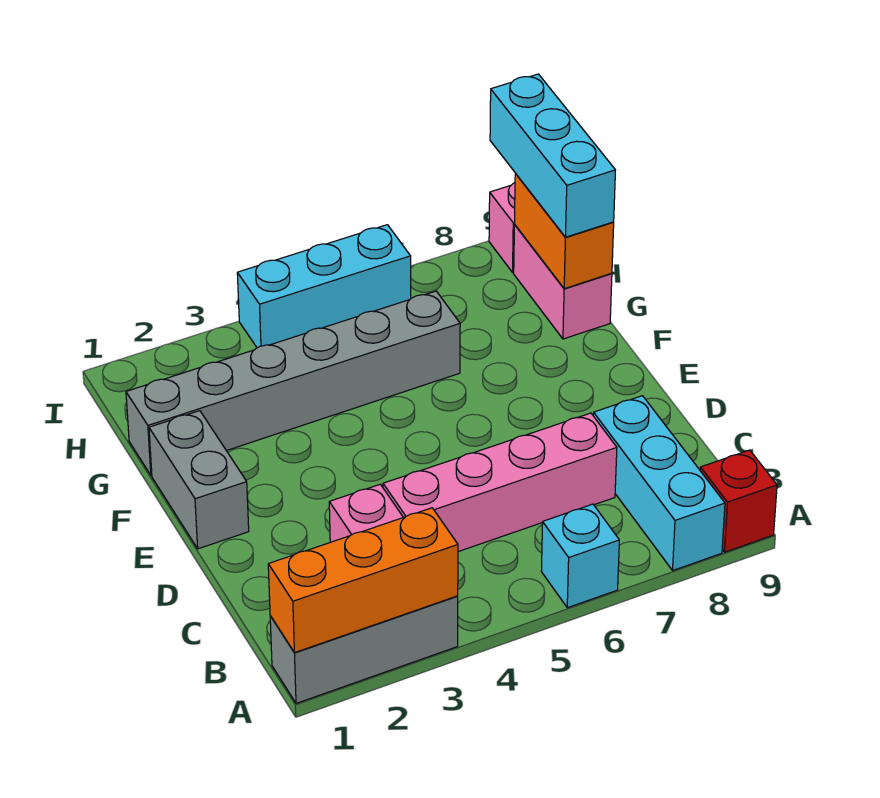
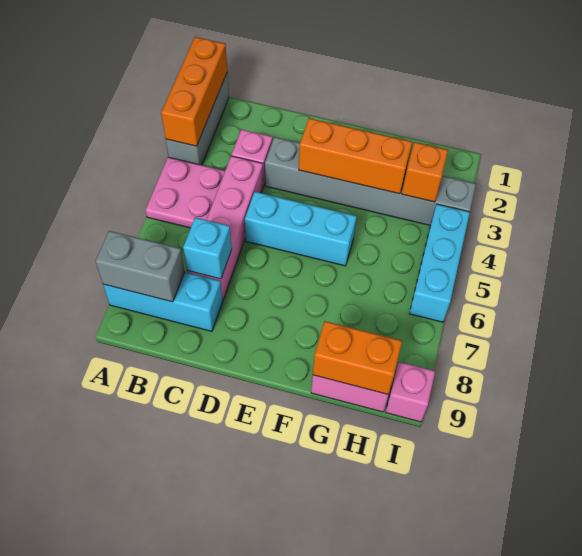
none -> pink plate A4:B5 level 1
cyan brick A6 level 1 -> cyan brick C7 level 2
red brick A9 level 1 -> none
grey brick E1:F1 level 1 -> grey brick A8:B8 level 2
none -> orange brick E3:G3 level 2
grey brick G1:G6 level 1 -> grey brick D3:I3 level 1
cyan brick G9:I9 level 3 -> cyan brick D5:F5 level 1
none -> orange brick H3 level 2

